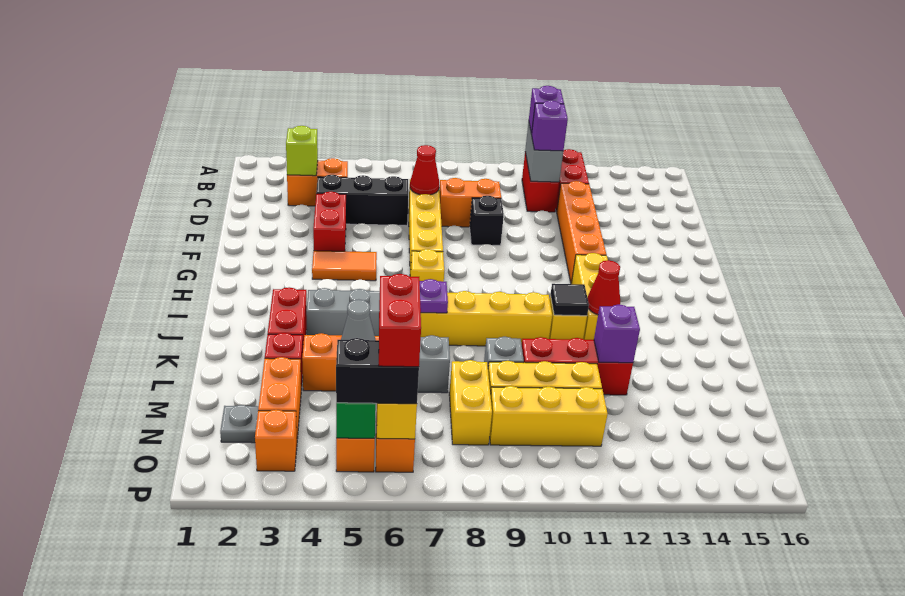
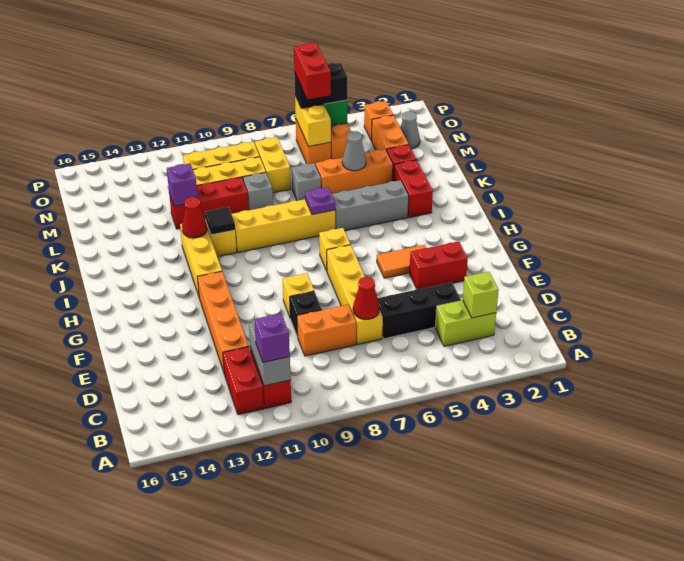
orange brick C3:C4 level 1 -> lime brick C3:C4 level 1
purple brick C11 level 3 -> none
red brick E4:F4 level 1 -> red brick F3:F4 level 1
none -> yellow brick F9 level 1
grey plate N2 level 1 -> grey cone N2 level 1

